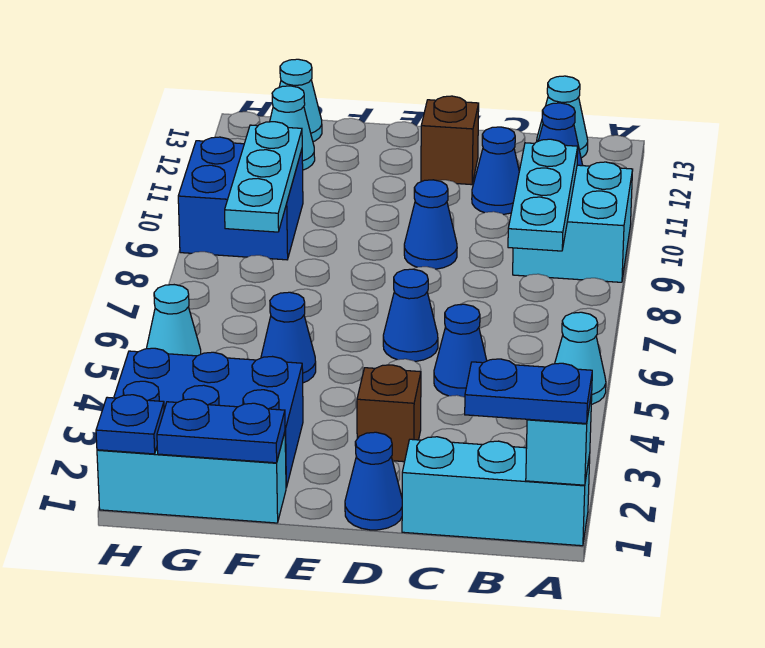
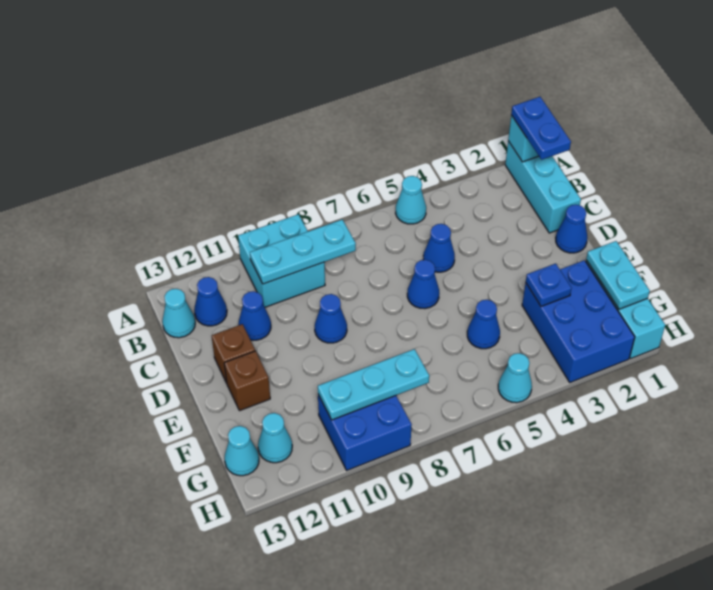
brown brick D3 level 1 -> brown brick E12 level 1
blue plate F1:G1 level 2 -> cyan plate F1:G1 level 2
blue plate H1 level 2 -> blue plate F3 level 2

